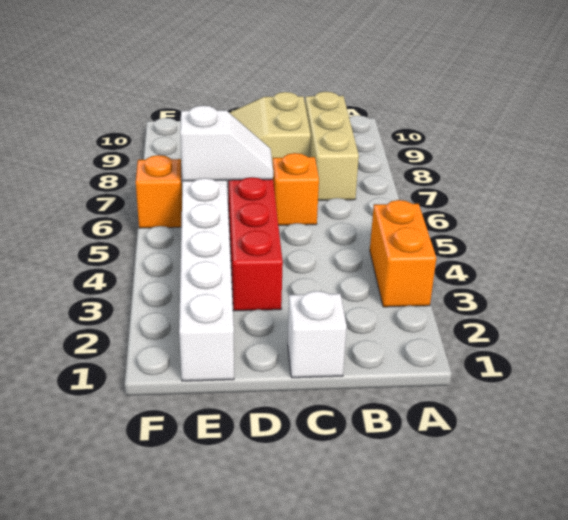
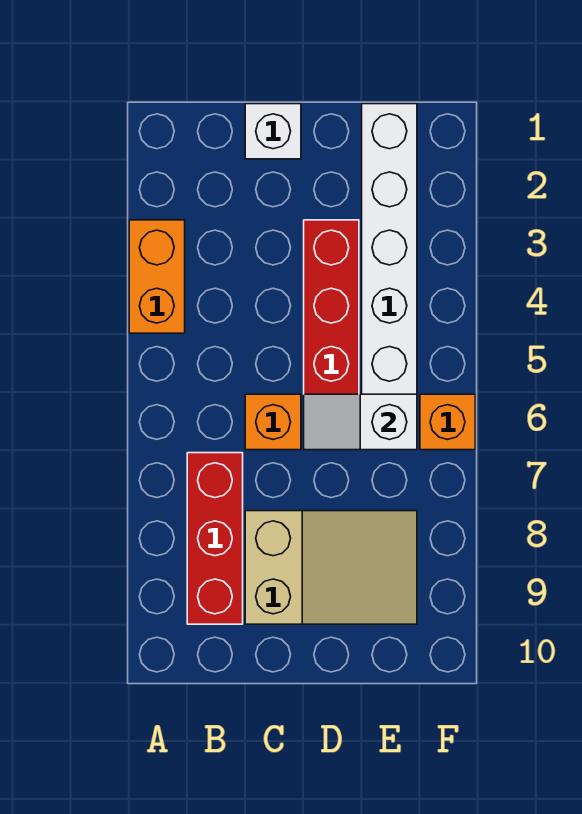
tan brick B7:B9 level 1 -> red brick B7:B9 level 1

